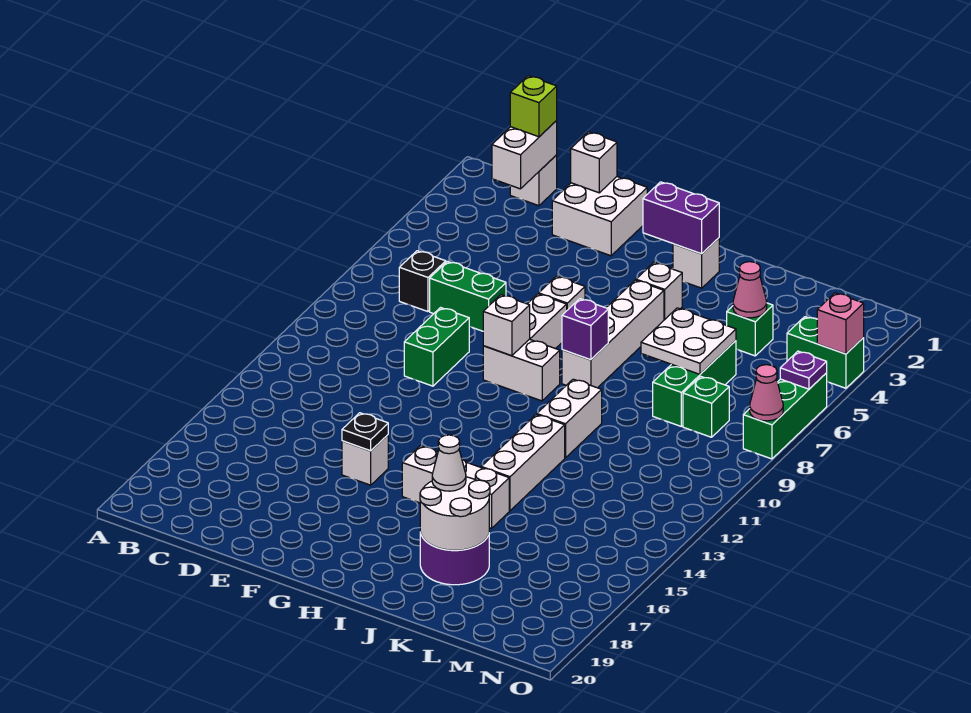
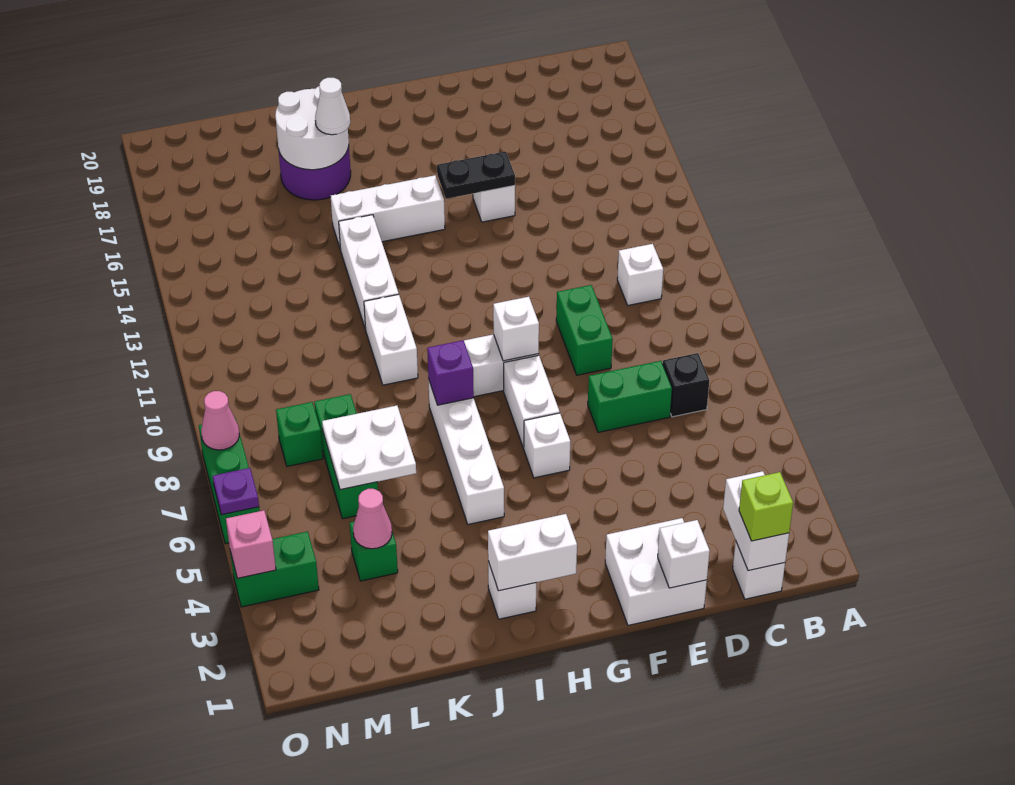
black plate F15 level 2 -> black plate F15:G15 level 2
purple brick H2:I2 level 2 -> white brick H2:I2 level 2
white brick I4 level 1 -> white brick C11 level 1

